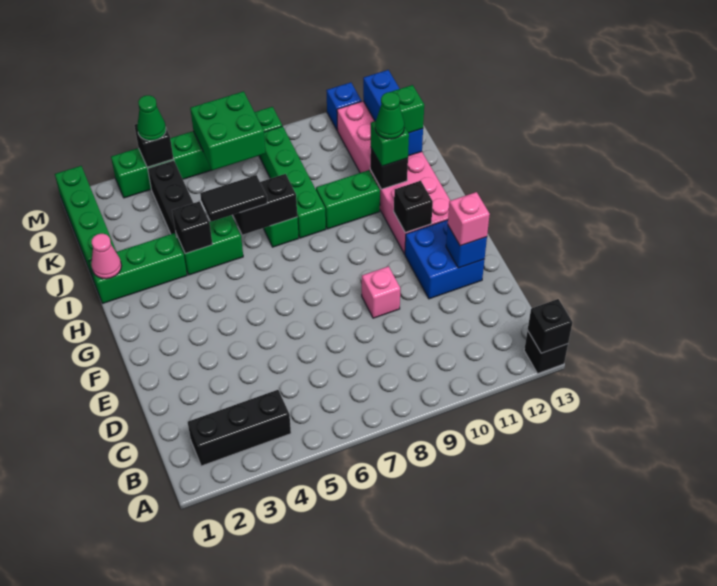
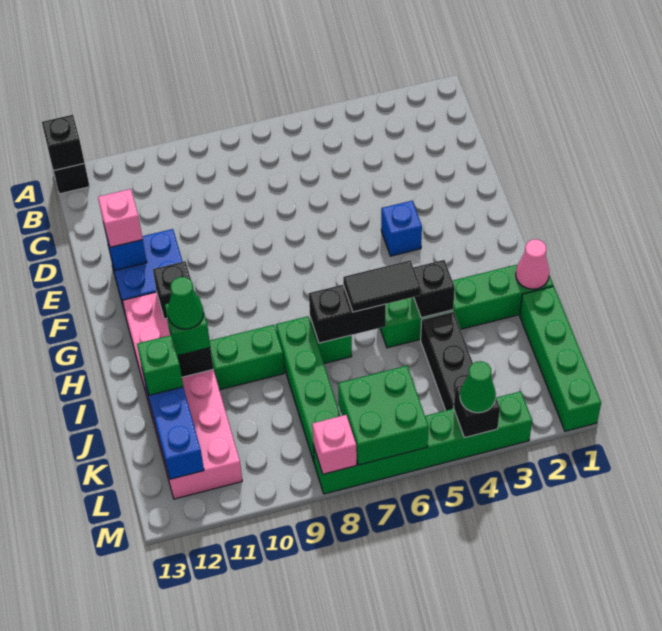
black brick B2:B4 level 1 -> none
pink brick E9 level 1 -> pink brick M8 level 2
blue brick M11 level 1 -> blue brick F4 level 1

